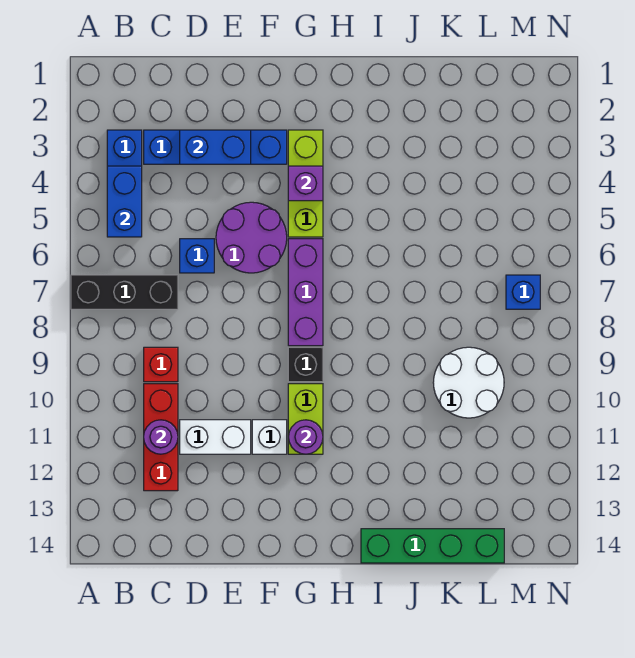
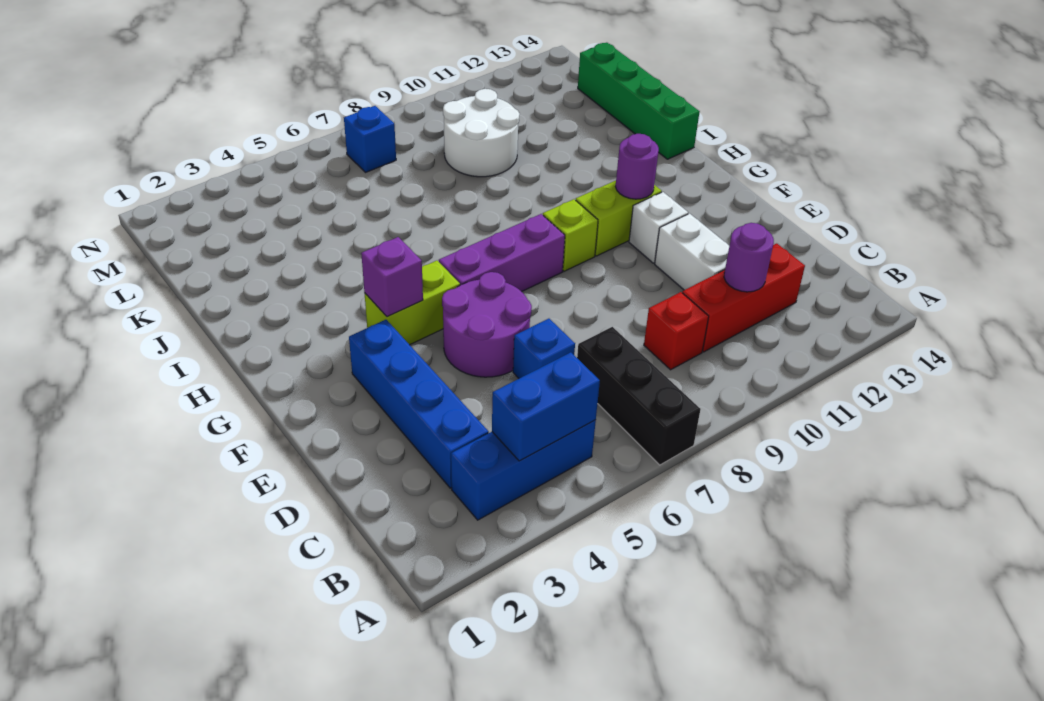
blue brick D3:E3 level 2 -> none
lime brick G3:G5 level 1 -> lime brick G4:G5 level 1
black brick G9 level 1 -> lime brick G9 level 1

